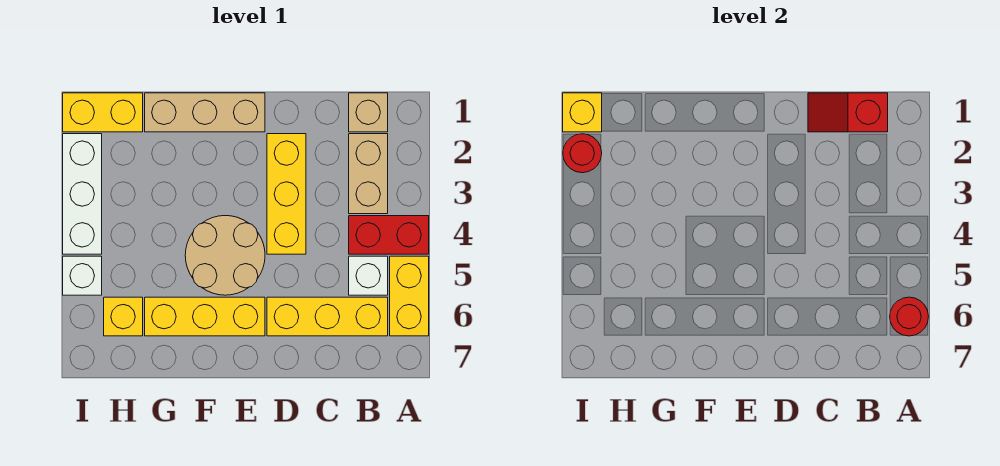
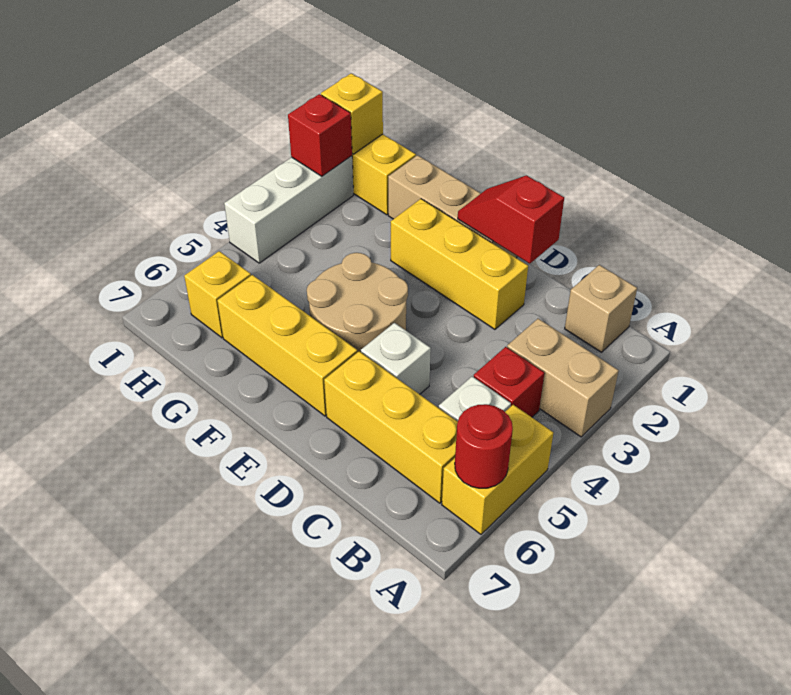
red brick A4:B4 level 1 -> red brick B4 level 1
red slope B1:C1 level 2 top B -> red slope D1:E1 level 2 top D
tan brick B2:B3 level 1 -> tan brick A3:B3 level 1
yellow brick D2:D4 level 1 -> yellow brick D2:F2 level 1
red round brick I2 level 2 -> red brick I2 level 2
white brick I5 level 1 -> white brick D5 level 1

